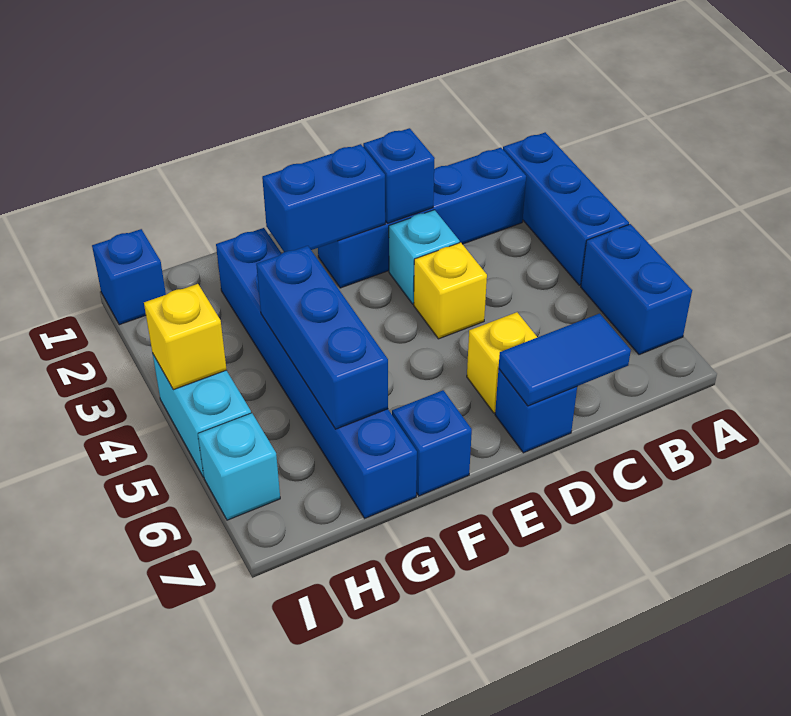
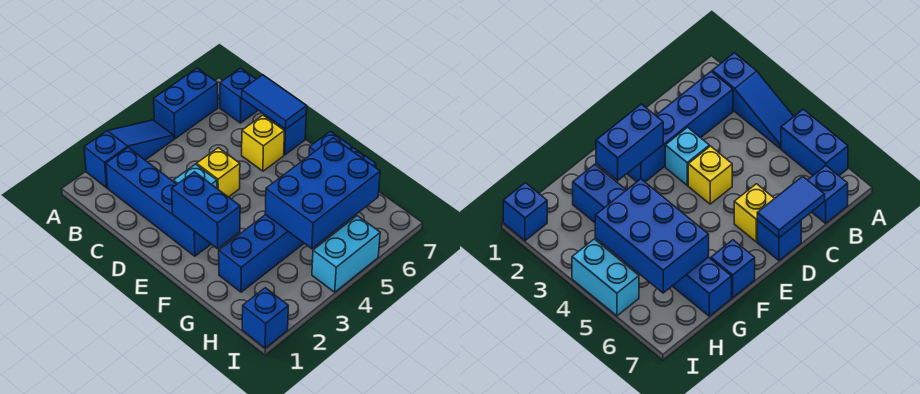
blue brick A2:A4 level 1 -> blue slope A2:A4 level 1 top 2
blue brick D2 level 2 -> blue brick B7 level 1
blue brick G4:G6 level 2 -> blue brick G4:H6 level 2
yellow brick I4 level 2 -> none
cyan brick I6 level 1 -> none

